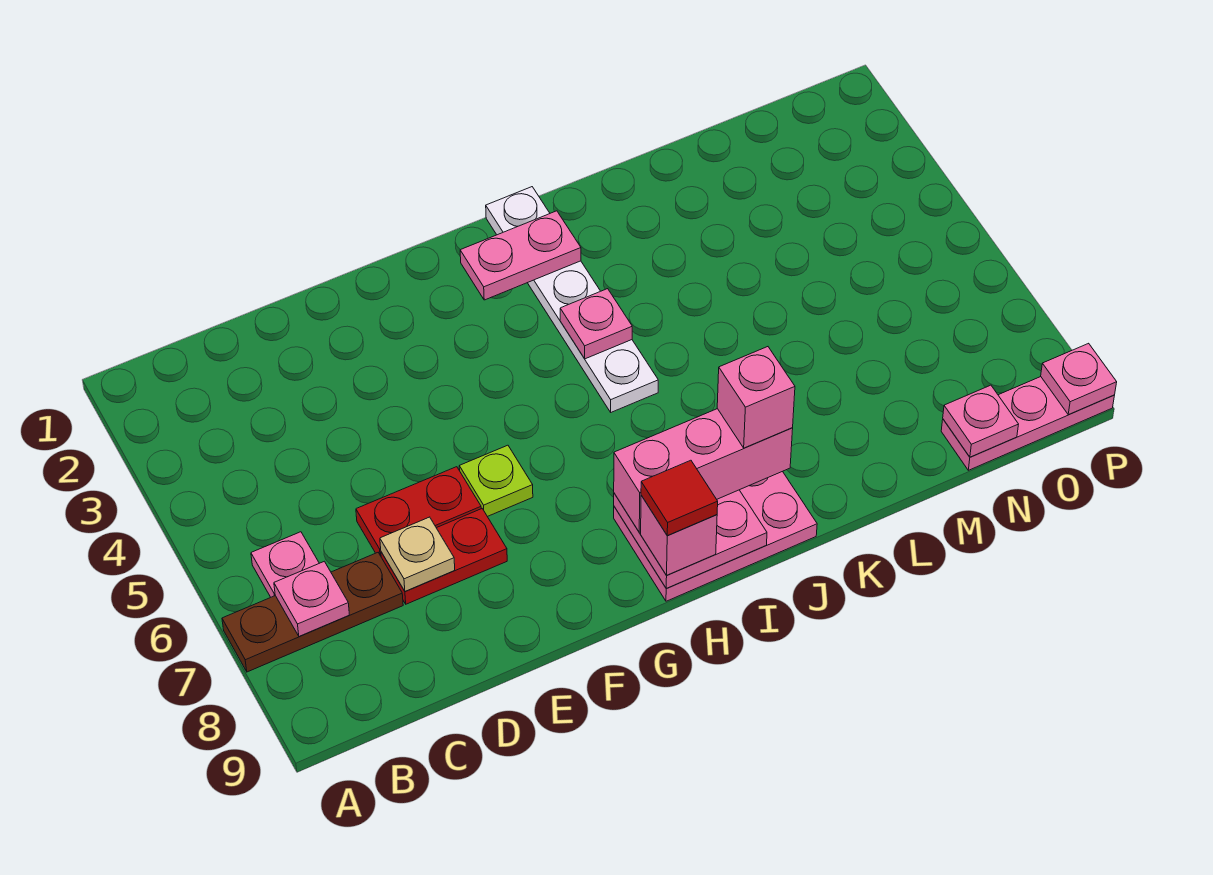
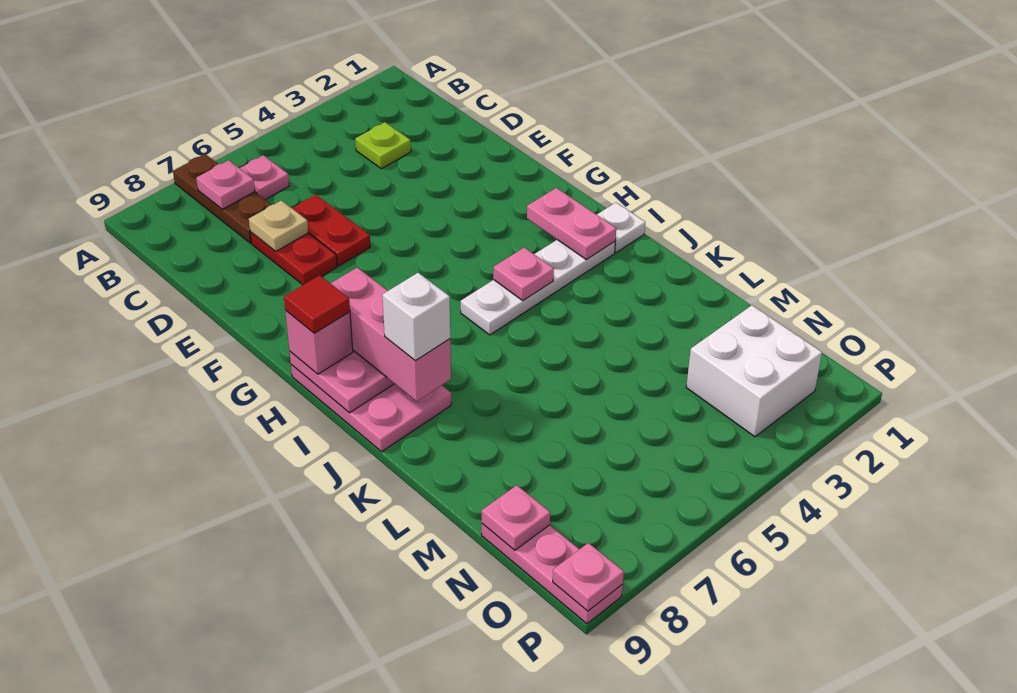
lime plate F6 level 1 -> lime plate C3 level 1
pink brick J8 level 4 -> white brick J8 level 4
none -> white brick N2:O3 level 1

